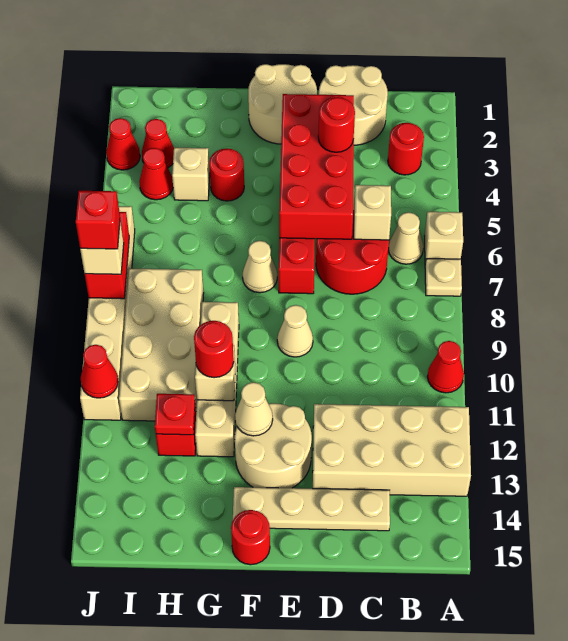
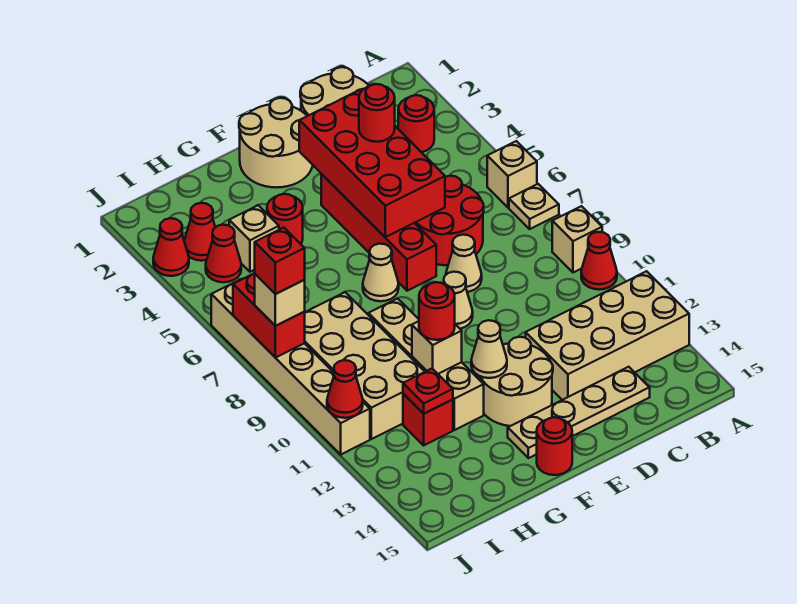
tan cone B6 level 1 -> tan cone D8 level 1
tan brick C6 level 2 -> tan brick A9 level 1

